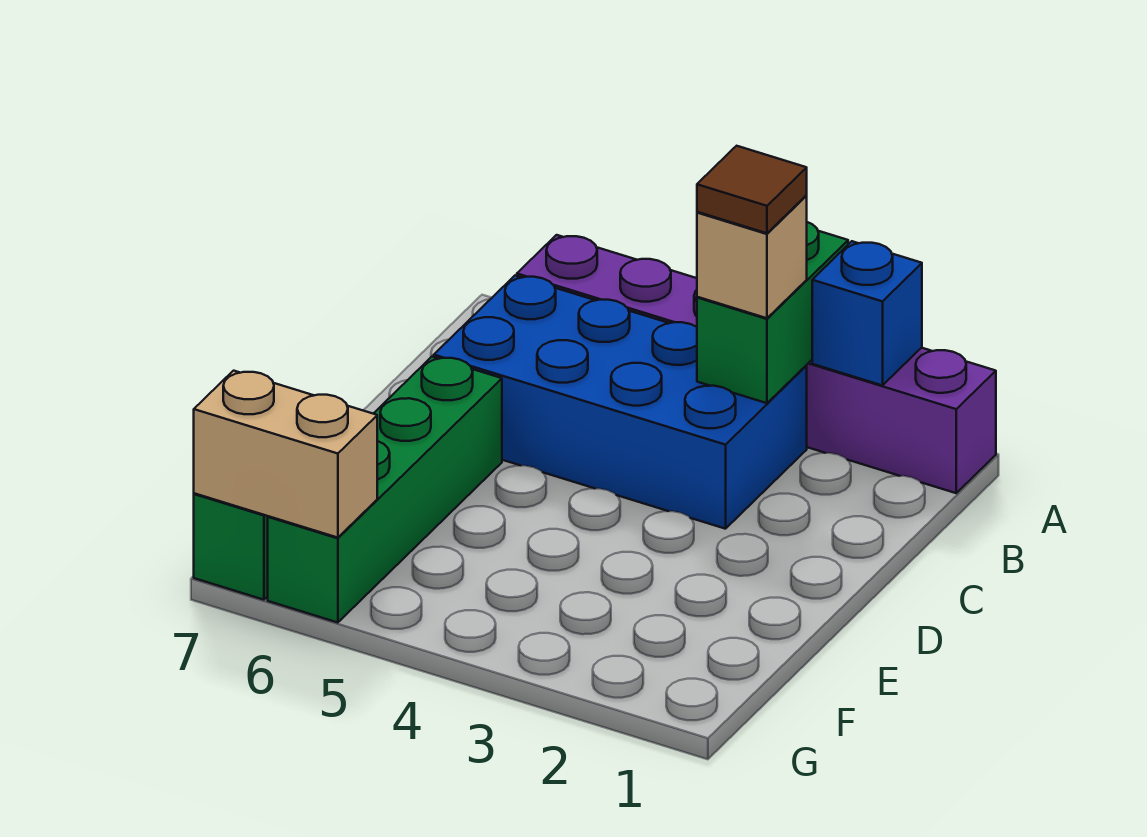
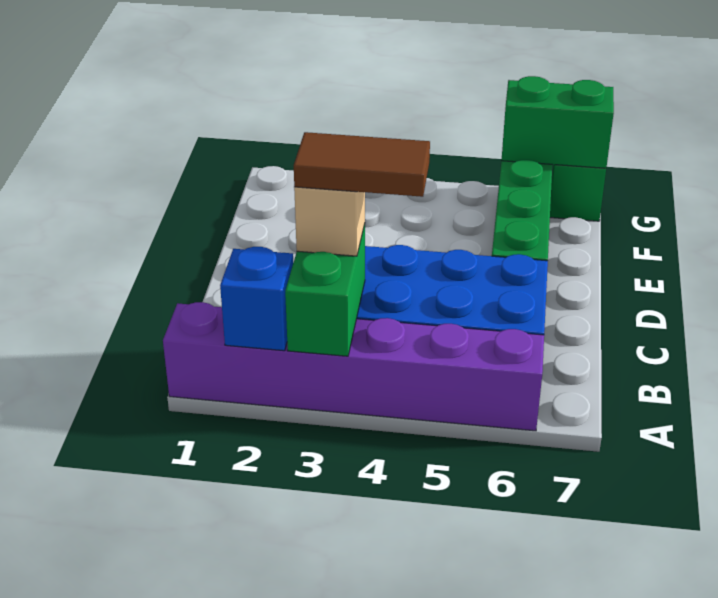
brown tile B3 level 4 -> brown tile B3:B4 level 4
tan brick G6:G7 level 2 -> green brick G6:G7 level 2

